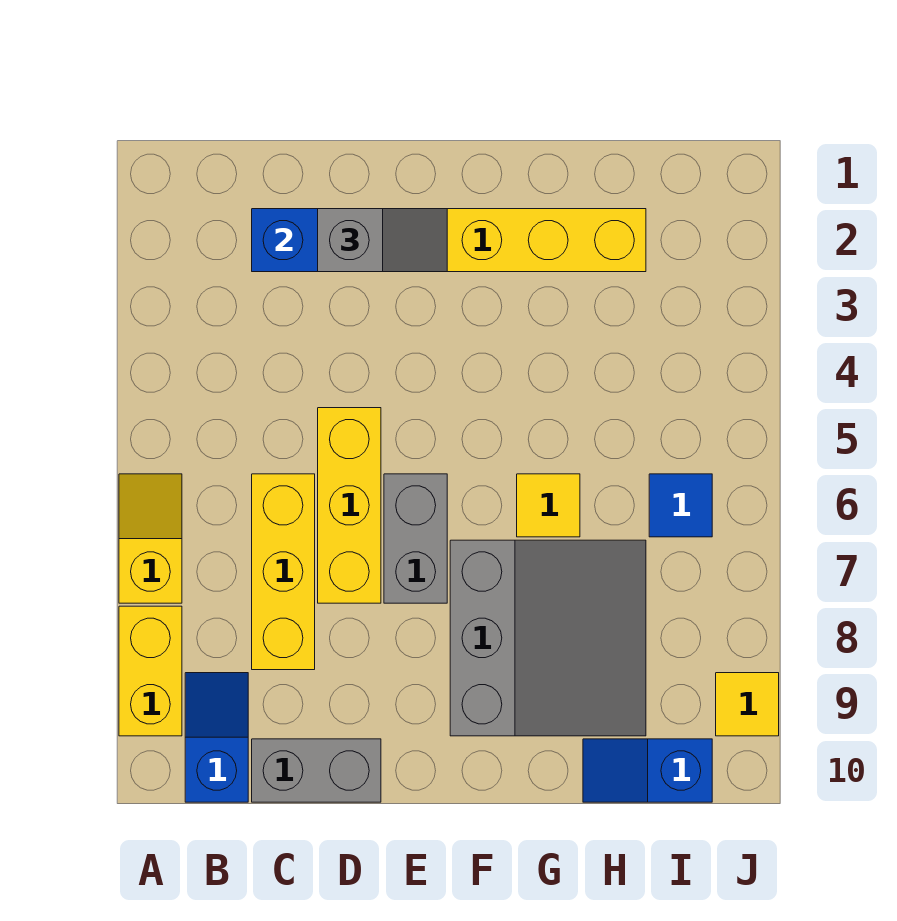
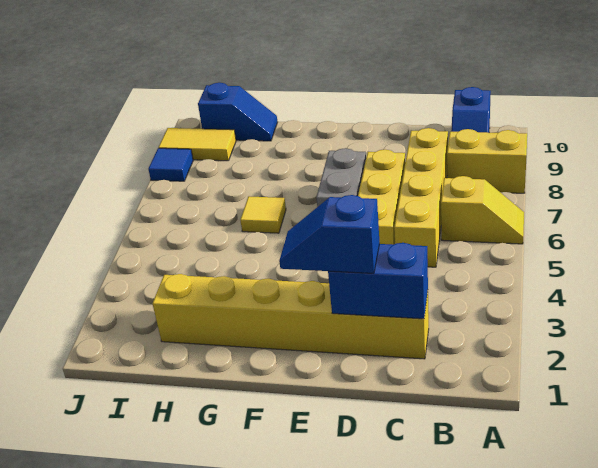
yellow slope A6:A7 level 1 top 7 -> yellow slope A6:B6 level 1 top B
yellow brick A8:A9 level 1 -> yellow brick A8:B8 level 1
yellow brick C6:C8 level 1 -> yellow brick C5:C8 level 1
grey brick C10:D10 level 1 -> none
grey slope D2:E2 level 3 top D -> blue slope D2:E2 level 3 top D
grey slope F7:H9 level 1 top F -> none
blue tile I6 level 1 -> blue tile J8 level 1
yellow tile J9 level 1 -> yellow tile I9:J9 level 1

